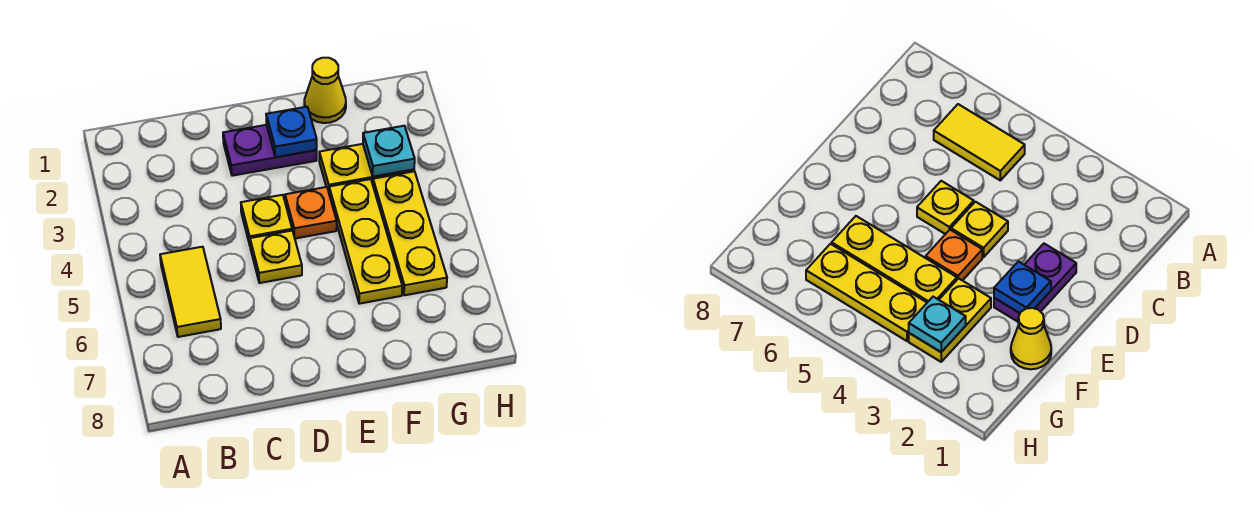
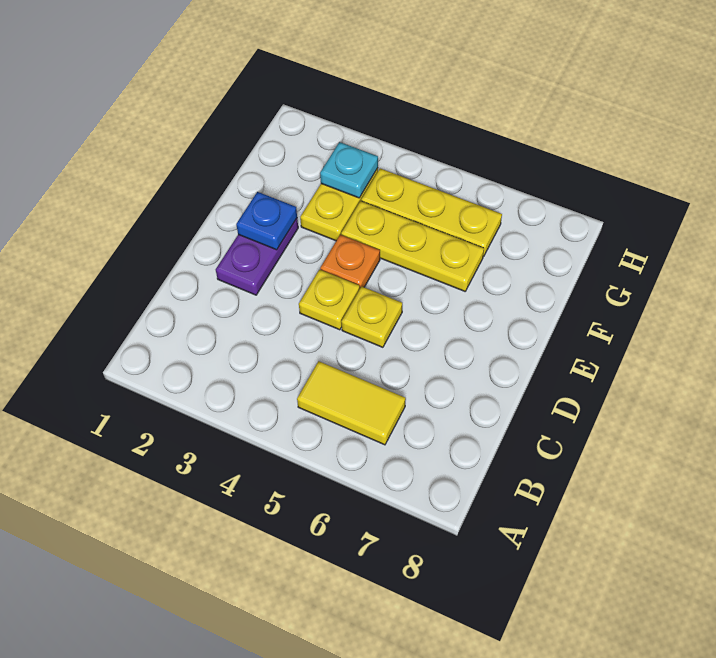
yellow cone F1 level 1 -> none

